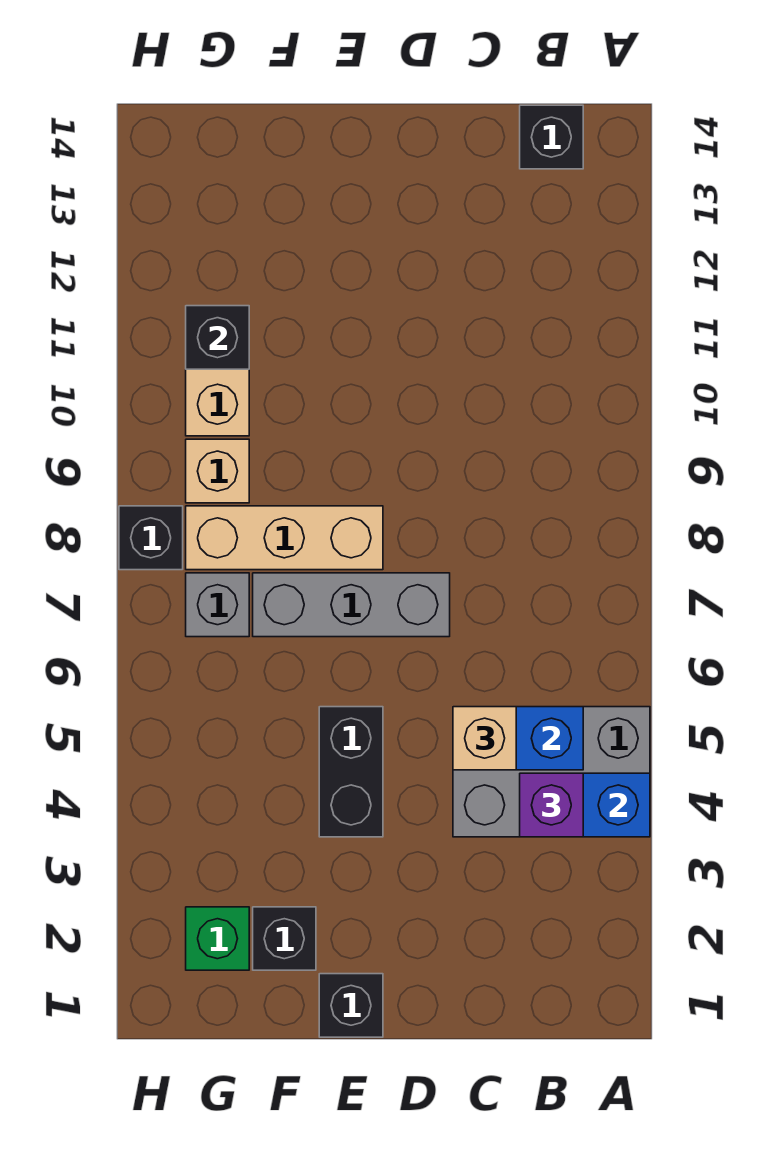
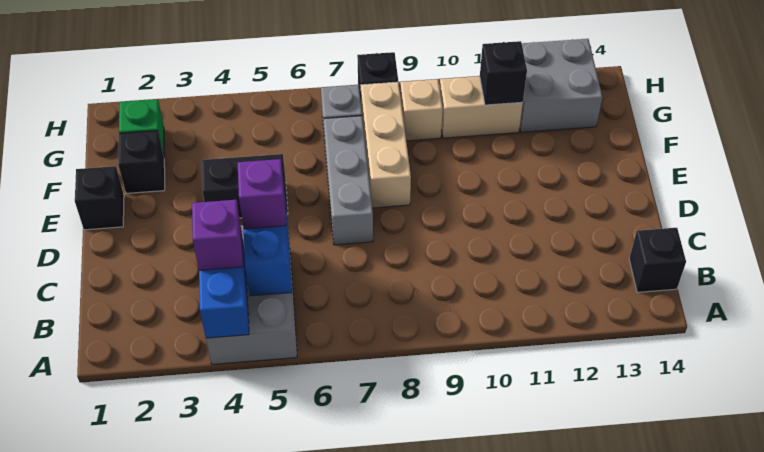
tan brick C5 level 3 -> purple brick C5 level 3
none -> grey brick G12:H13 level 1

